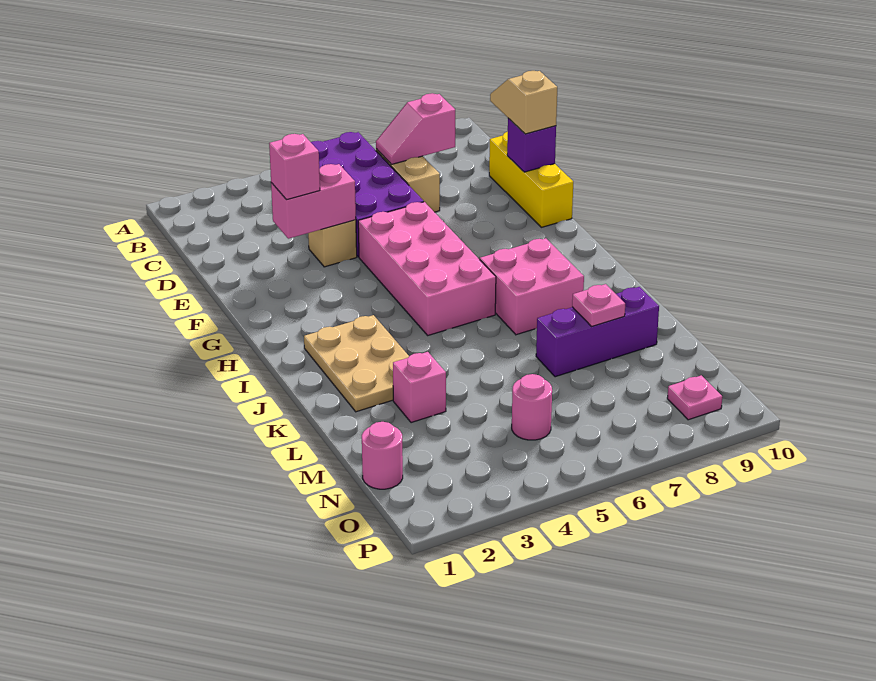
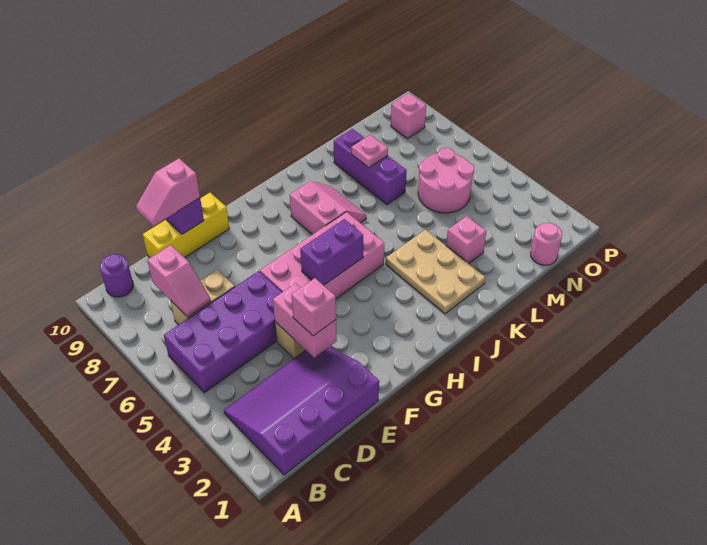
none -> purple slope B1:E3 level 1 top 1
none -> purple round brick B10 level 1
tan slope D10:E10 level 3 top E -> pink slope D10:E10 level 3 top E
none -> purple brick G5:H5 level 2
tan plate I2:K3 level 1 -> tan plate J2:K4 level 1
pink brick I7:J8 level 1 -> pink slope I7:J8 level 1 top I
pink round brick N5 level 1 -> pink round brick M5:N6 level 1
pink plate O9 level 1 -> pink brick O9 level 1

